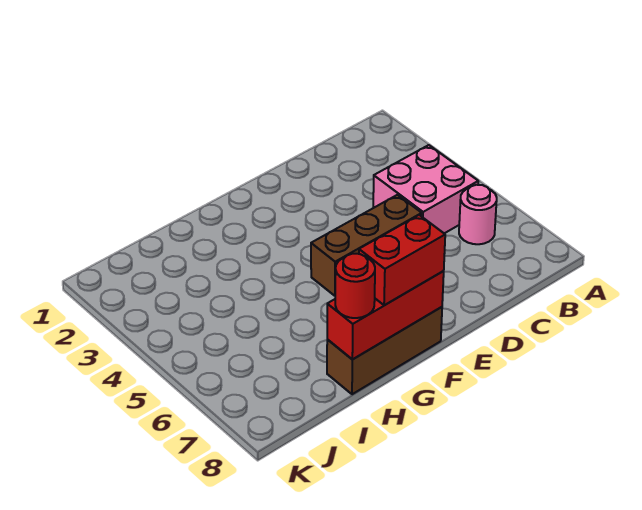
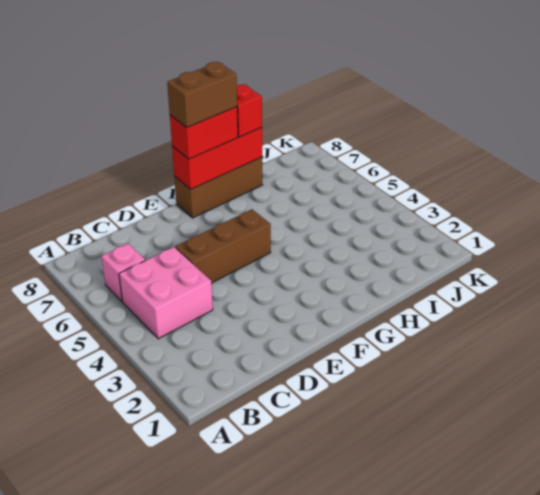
pink round brick B6 level 1 -> pink brick B6 level 1
none -> brown brick F8:G8 level 4
red round brick H8 level 3 -> red brick H8 level 3

